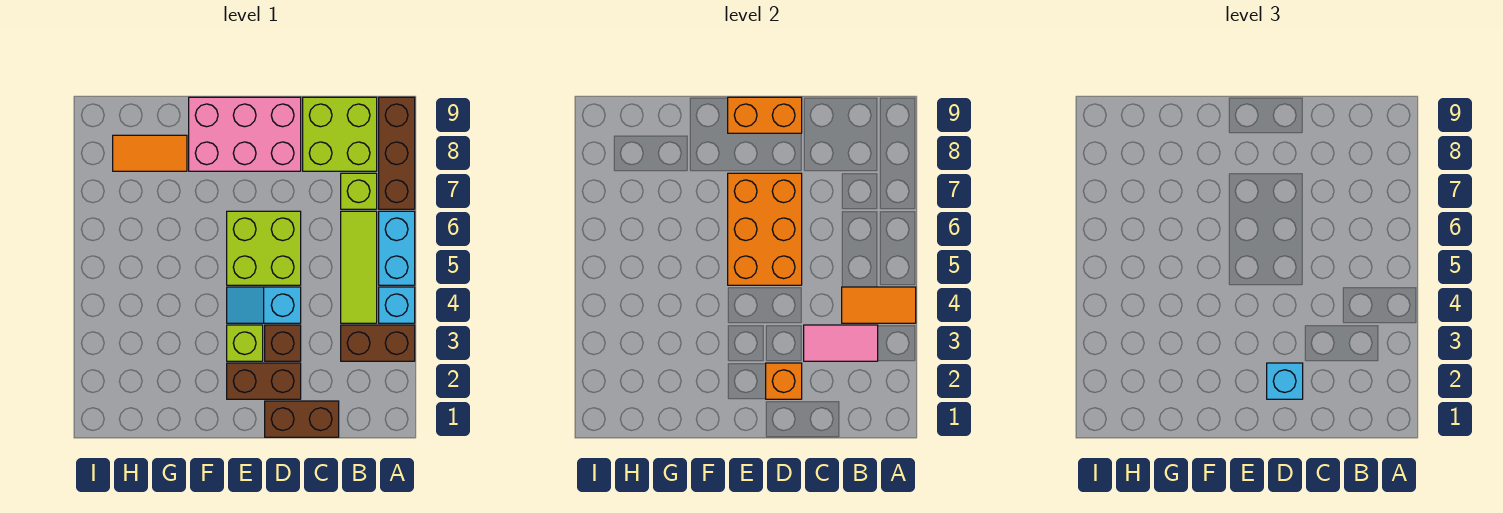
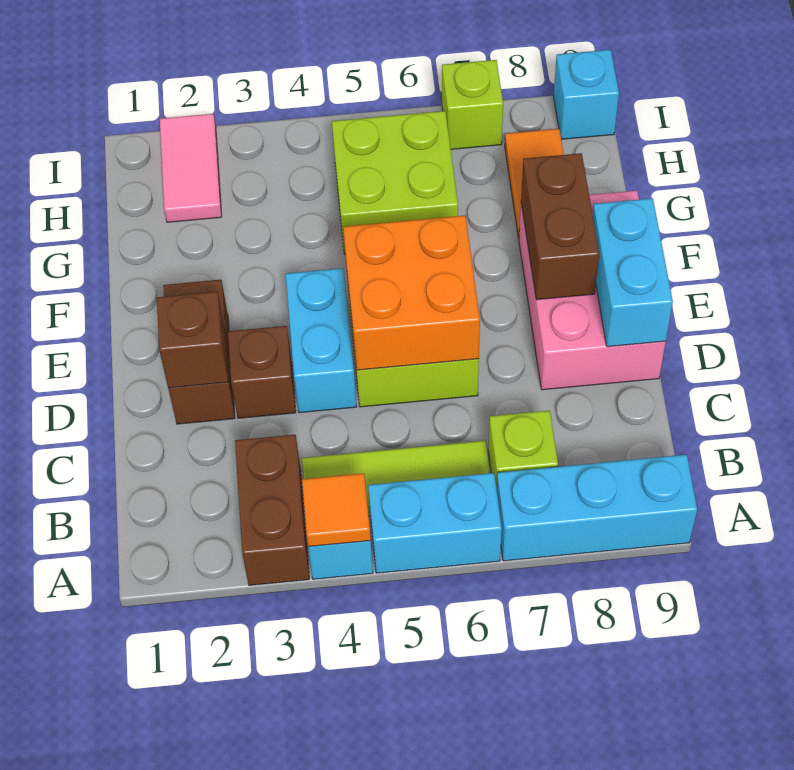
orange tile A4:B4 level 2 -> orange tile A4 level 2
brown brick A7:A9 level 1 -> cyan brick A7:A9 level 1
pink tile B3:C3 level 2 -> pink tile H2:I2 level 1
lime brick B8:C9 level 1 -> lime brick G5:H6 level 1
brown brick C1:D1 level 1 -> brown brick E8:F8 level 2
orange brick D2 level 2 -> brown brick D2 level 2
cyan brick D2 level 3 -> cyan brick I9 level 1
cyan slope D4:E4 level 1 top D -> cyan brick D4:E4 level 1
orange brick D5:E7 level 2 -> orange brick D5:E6 level 2
orange brick D9:E9 level 2 -> cyan brick D9:E9 level 2
lime brick E3 level 1 -> lime brick I7 level 1

